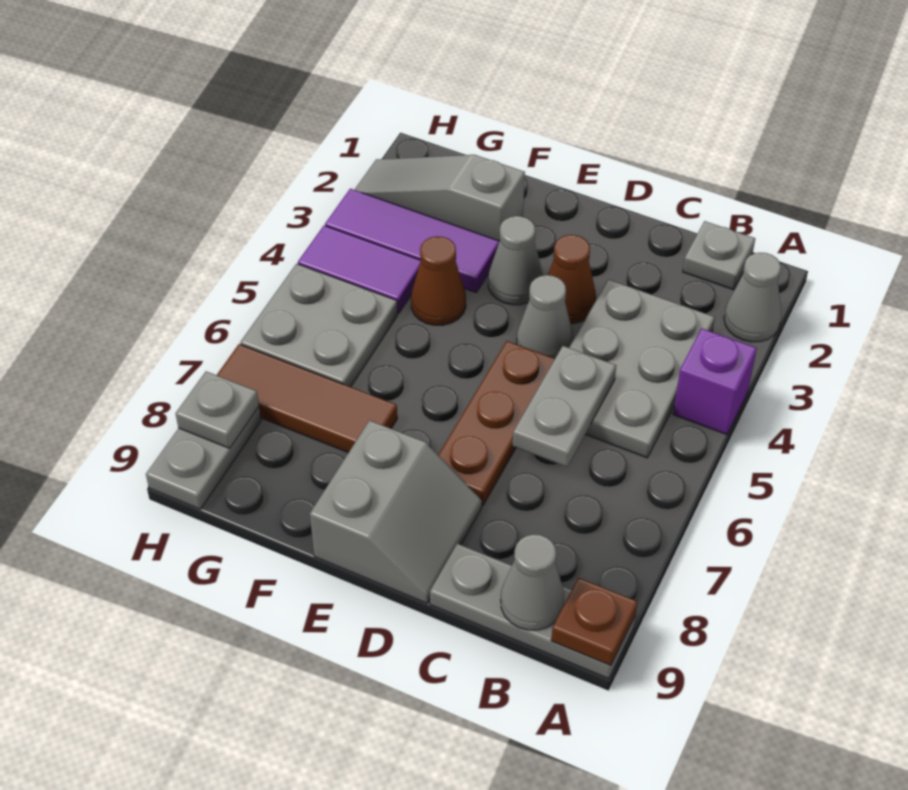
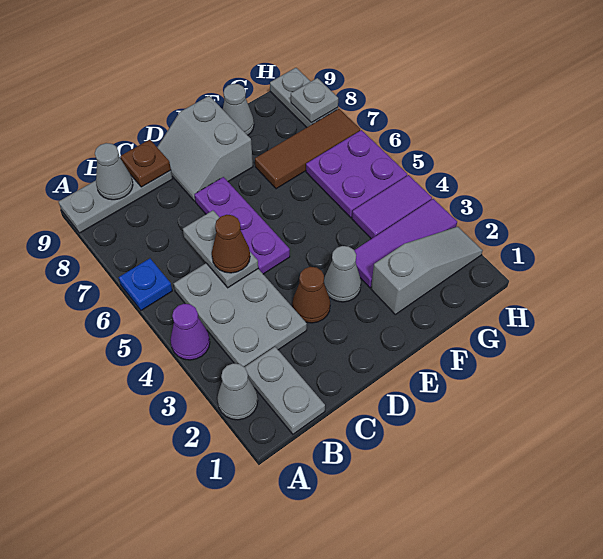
purple brick A4 level 1 -> purple cone A4 level 1
none -> blue plate A6 level 1
brown plate A9 level 2 -> brown plate C9 level 2
grey plate B1 level 1 -> grey plate B1:B2 level 1
grey cone D4 level 1 -> grey cone F9 level 1
brown plate D5:D7 level 1 -> purple plate D5:D7 level 1
brown cone F4 level 1 -> brown cone C5 level 3
grey plate G5:H6 level 1 -> purple plate G5:H6 level 1

